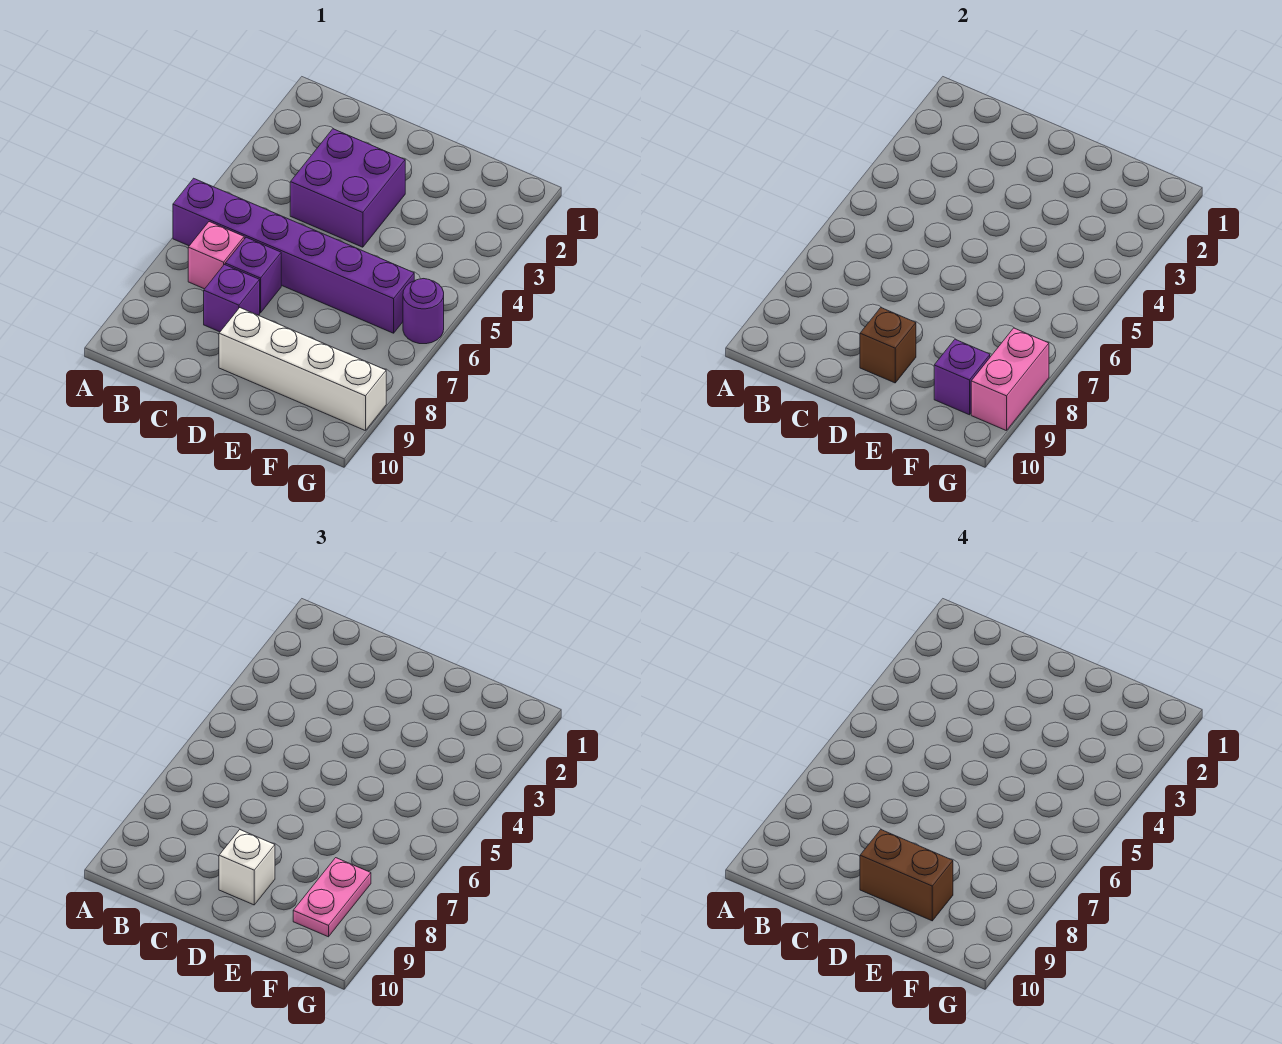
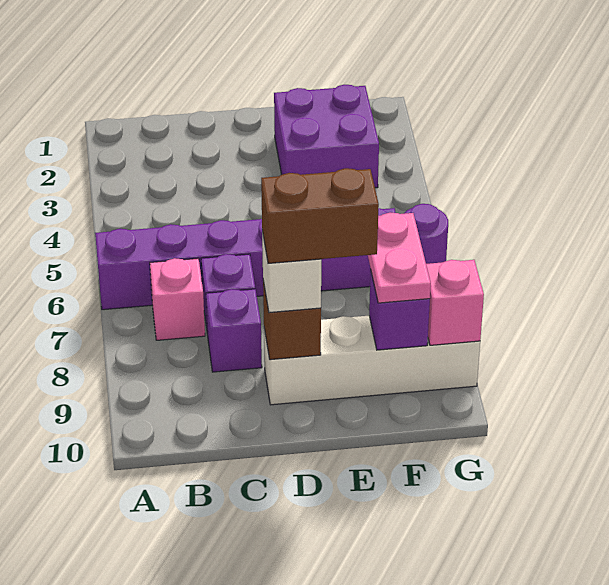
purple brick C3:D4 level 1 -> purple brick E2:F3 level 1
pink brick G8:G9 level 2 -> pink brick G9 level 2

